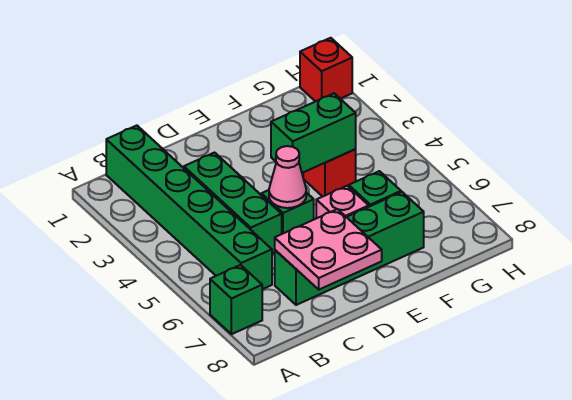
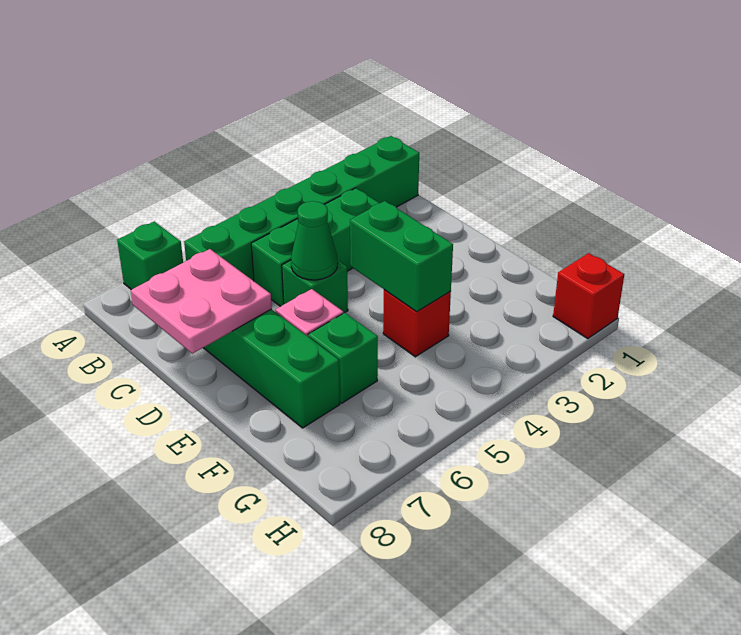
pink cone D5 level 2 -> green cone D5 level 2

